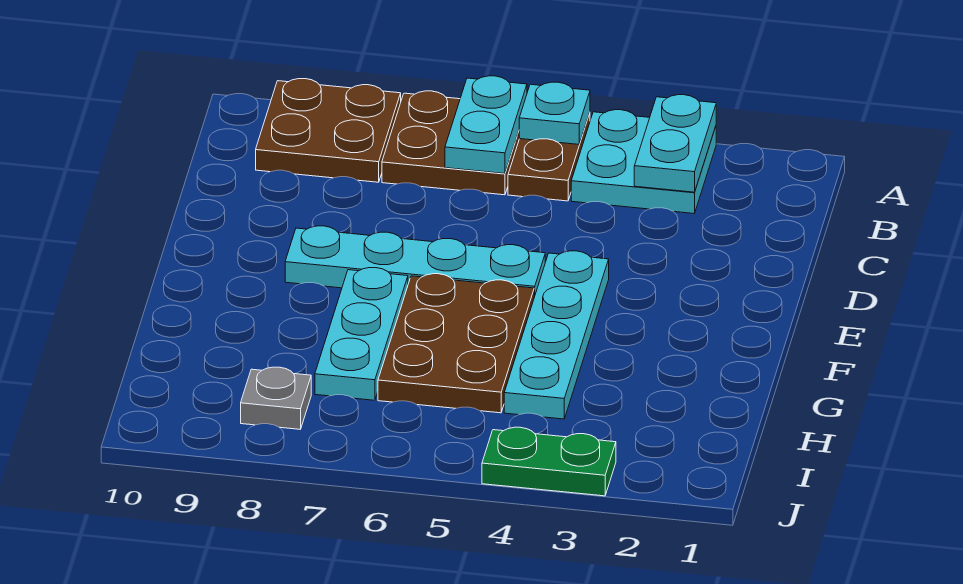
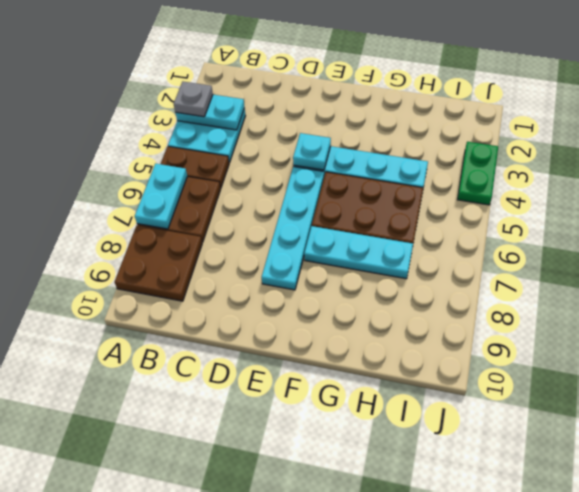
cyan plate A5 level 2 -> cyan plate E4 level 2
cyan plate A6:B6 level 2 -> cyan plate A6:A7 level 2
grey plate I8 level 1 -> grey plate A3 level 3

